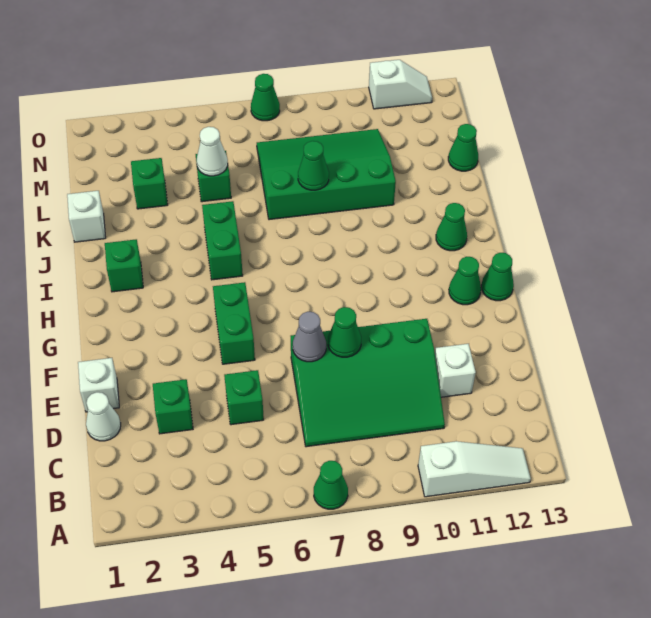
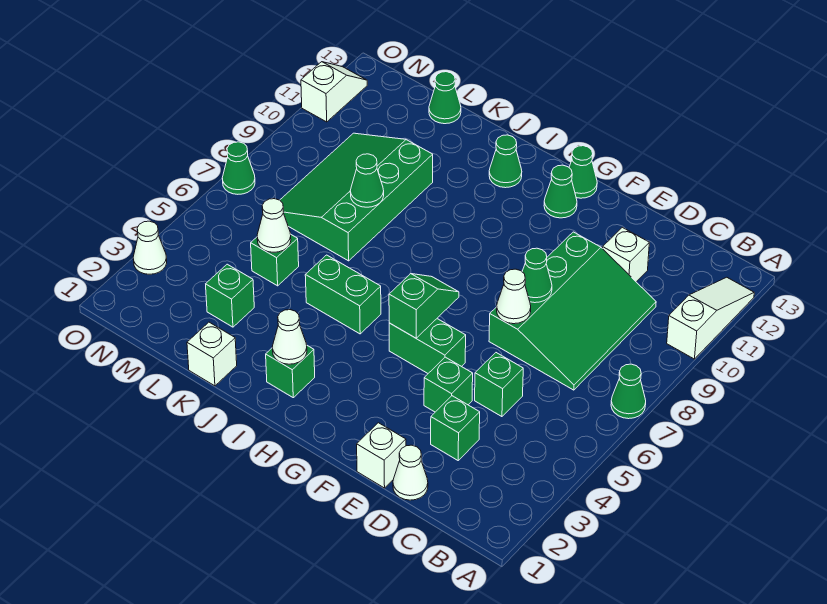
none -> green brick E4 level 1
grey cone E7 level 2 -> white cone E7 level 2
none -> green slope G5:G6 level 2 top 5
none -> white cone I2 level 2
none -> white cone O3 level 1

